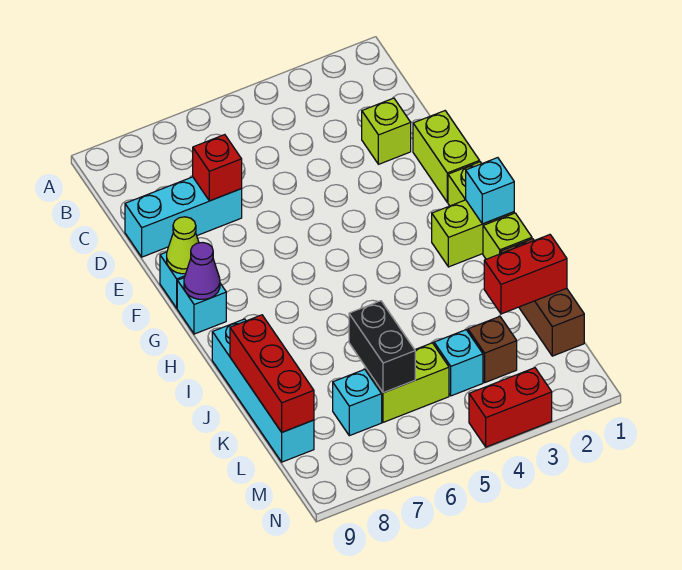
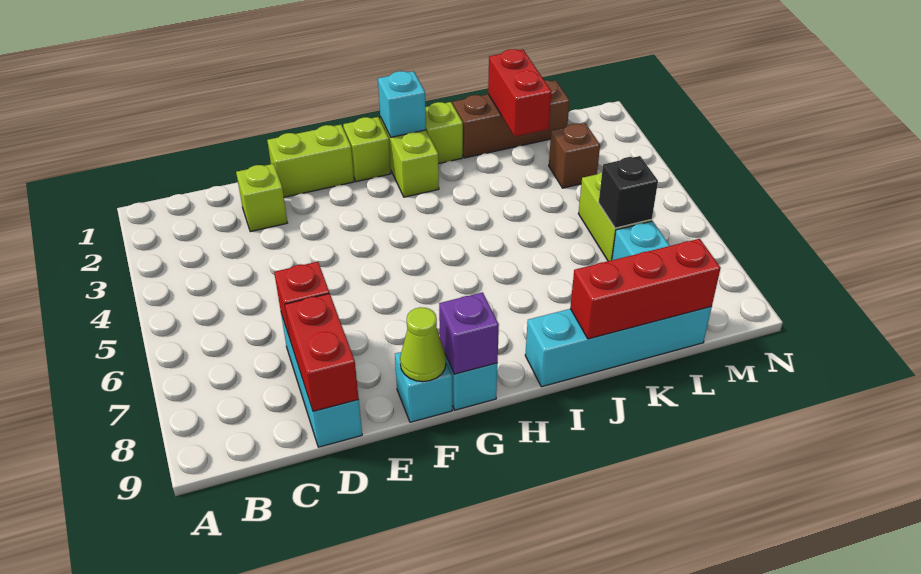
purple cone G9 level 2 -> purple brick G9 level 2
black brick K6:L6 level 2 -> black brick L6 level 2
cyan brick L4 level 1 -> none
red brick N3:N4 level 1 -> red brick D8:D9 level 2

